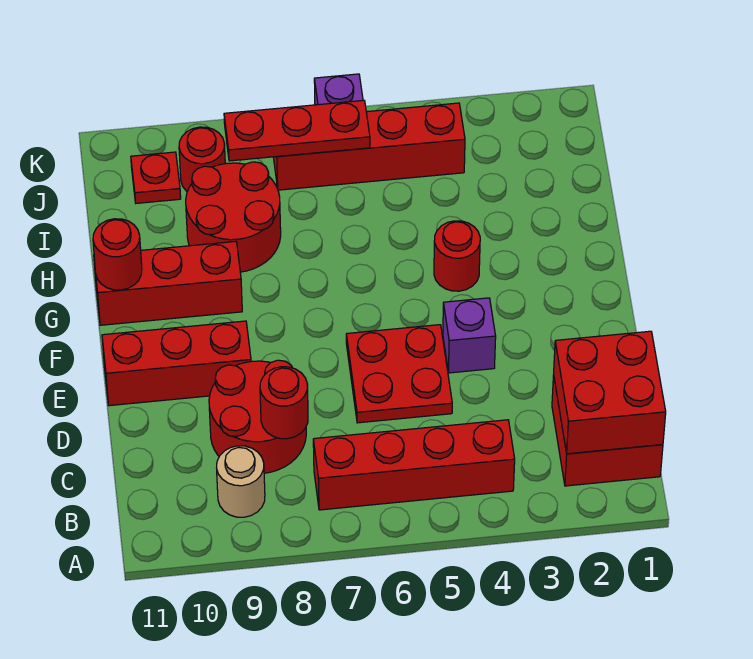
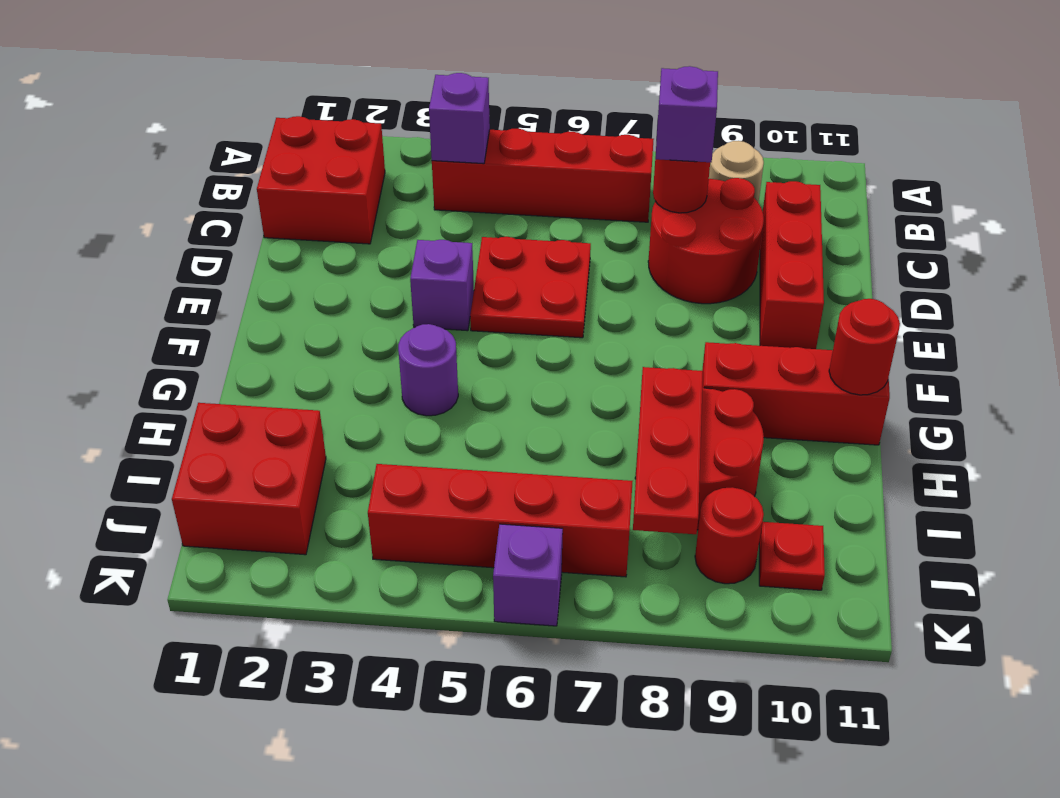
red brick B1:C2 level 2 -> red brick I1:J2 level 1
none -> purple brick B4 level 2
none -> purple brick C8 level 3
red brick E9:E11 level 1 -> red brick C10:E10 level 1
red round brick G4 level 1 -> purple round brick G4 level 1
red plate J6:J8 level 2 -> red plate H8:J8 level 2

